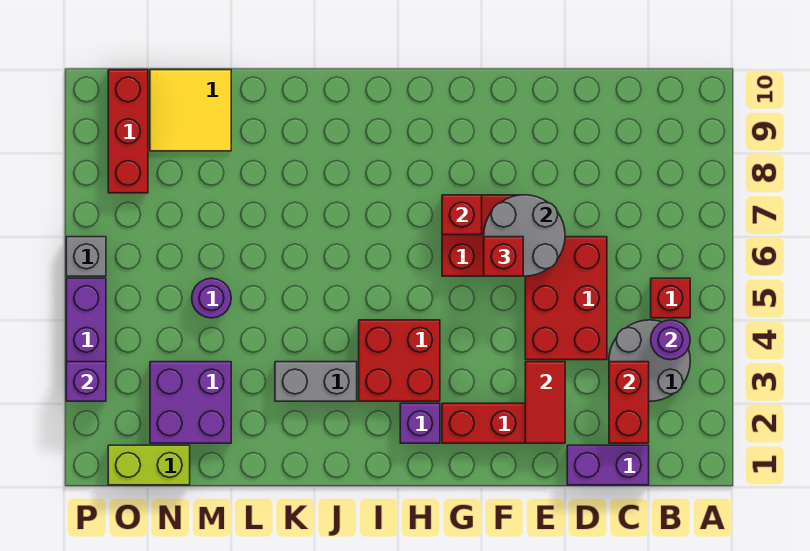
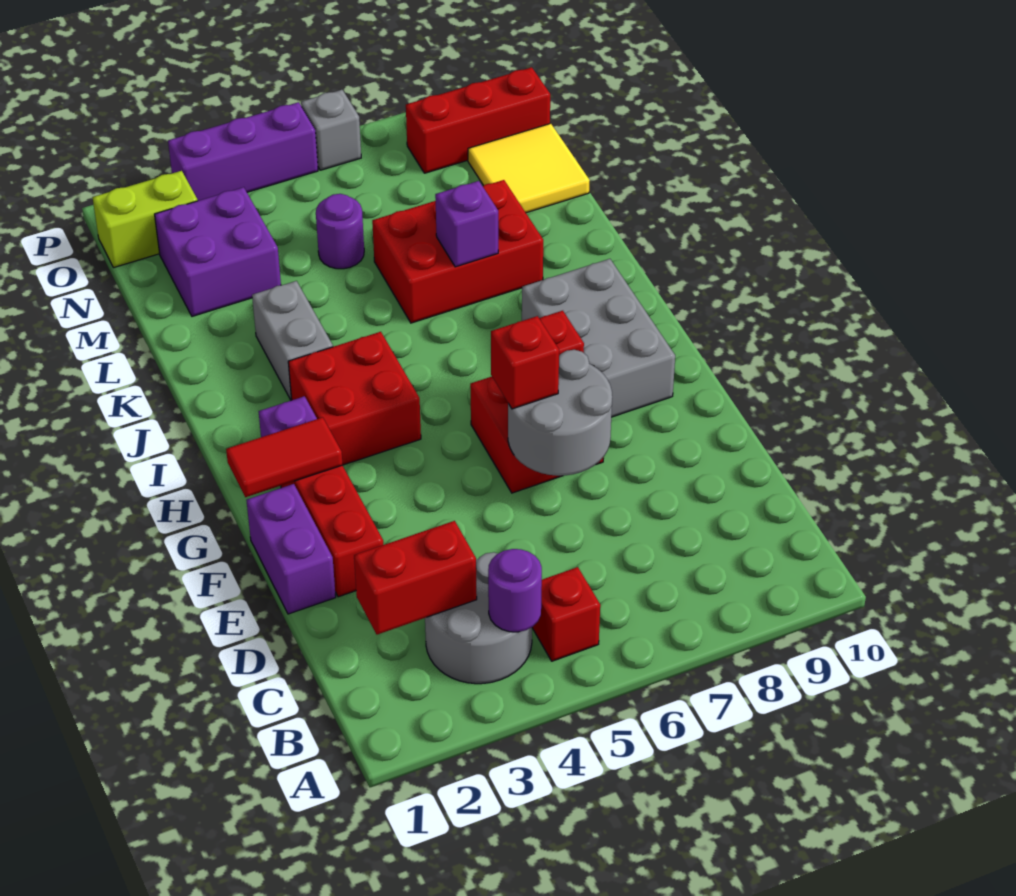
purple brick C1:D1 level 1 -> purple brick E1:F1 level 1
red brick D4:E6 level 1 -> red brick K6:L8 level 1
red tile E2:E3 level 2 -> red tile G1:G2 level 2
none -> grey brick G8:I9 level 1
lime brick N1:O1 level 1 -> lime brick O1:O2 level 1
purple brick P3 level 2 -> purple brick K7 level 2

